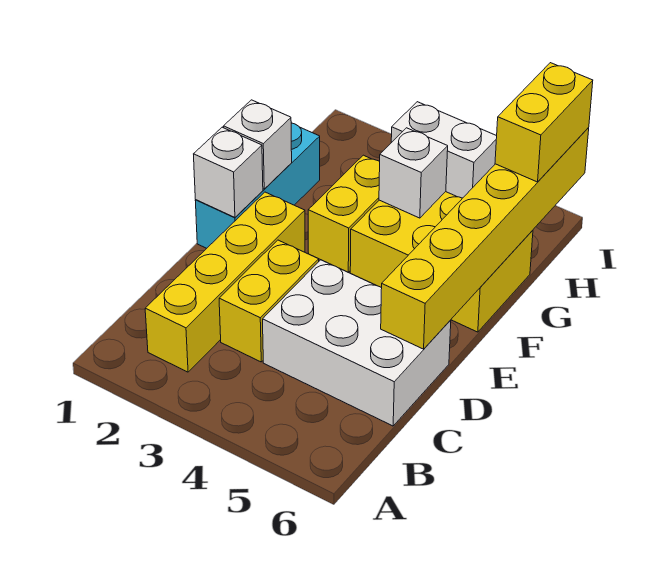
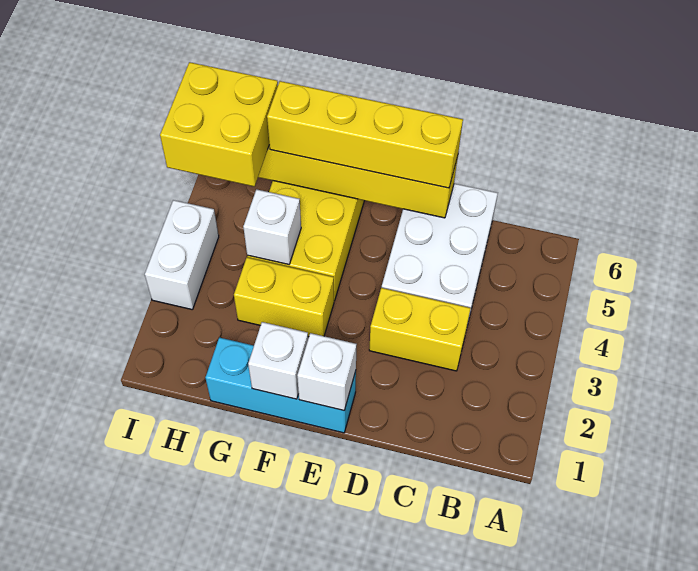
yellow brick B2:E2 level 1 -> yellow brick D6:G6 level 3
yellow brick H6:I6 level 3 -> yellow brick H5:I6 level 3

